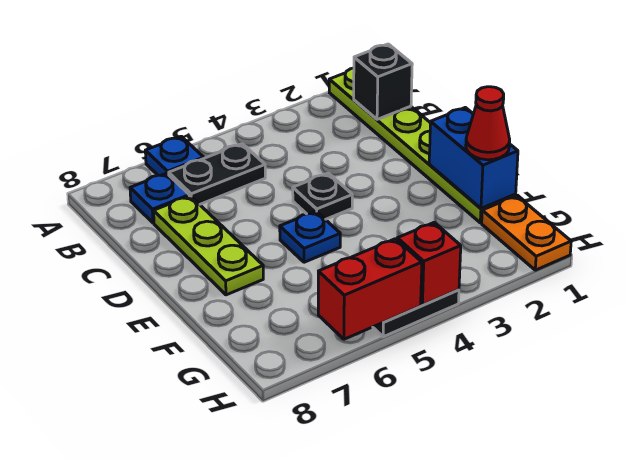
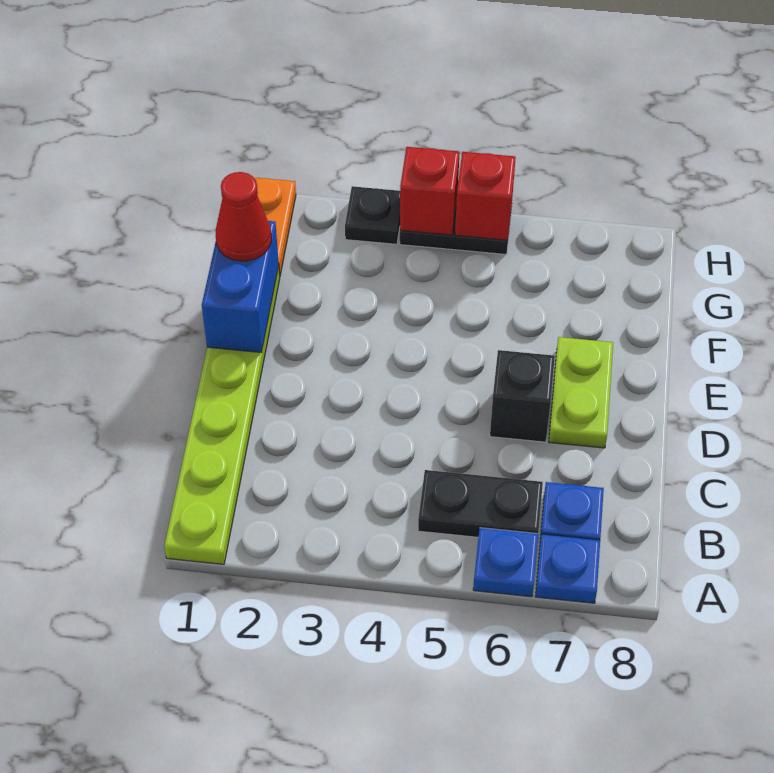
black brick B1 level 2 -> black brick D6 level 1
lime plate C7:E7 level 1 -> lime plate D7:E7 level 1
black plate D4 level 1 -> black plate H3 level 1
blue plate E5 level 1 -> blue plate A7 level 1
red brick H5:H6 level 2 -> red brick H5 level 2

